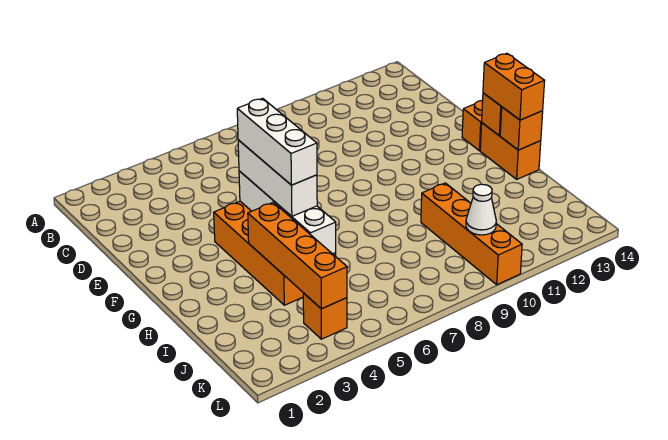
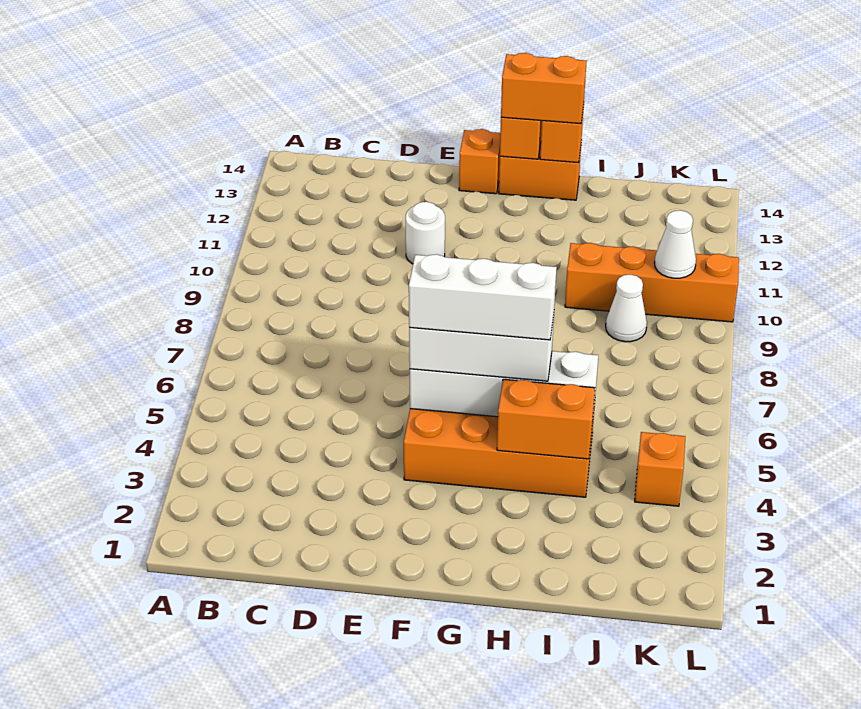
none -> white round brick E11 level 1
orange brick H4:K4 level 2 -> orange brick H4:I4 level 2
none -> white cone J9 level 1

